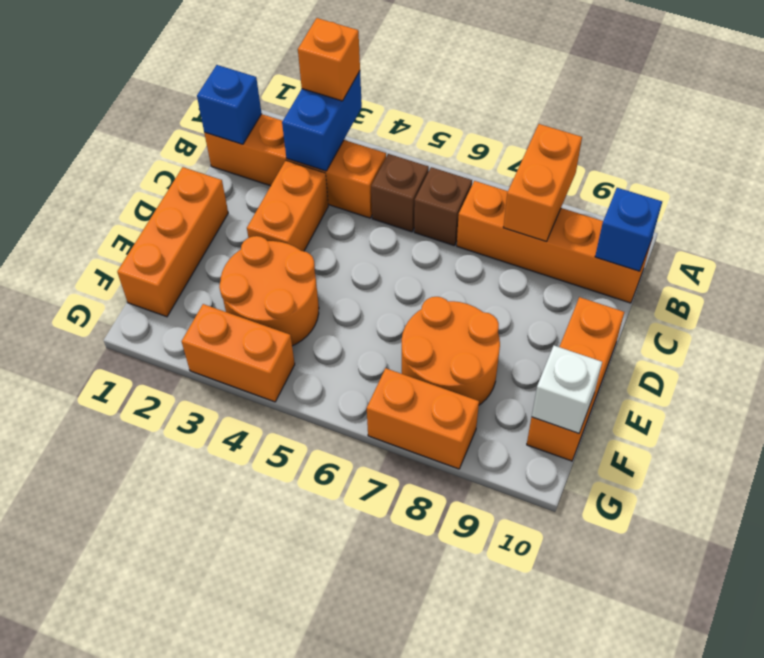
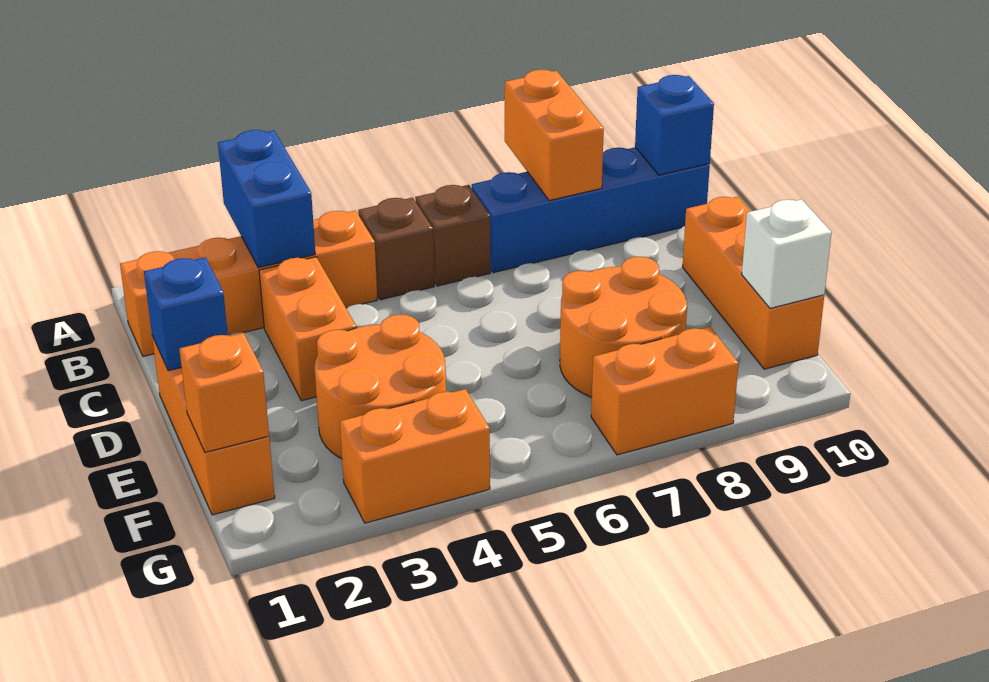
orange brick A3 level 3 -> orange brick F1 level 2
blue brick B1 level 2 -> blue brick D1 level 2
orange brick B7:B10 level 1 -> blue brick B7:B10 level 1

